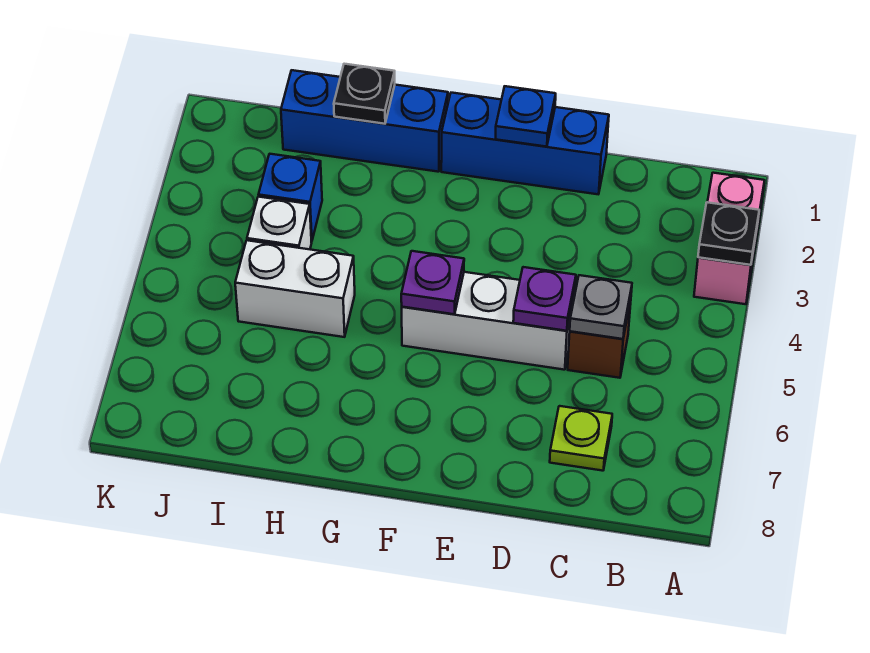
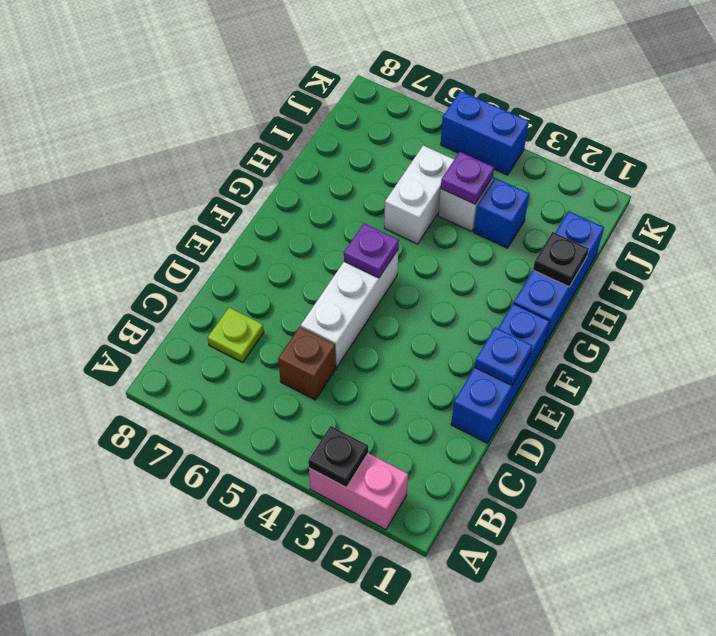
grey plate C5 level 2 -> none
purple plate D5 level 2 -> purple plate I4 level 2
none -> blue brick K4:K5 level 1

